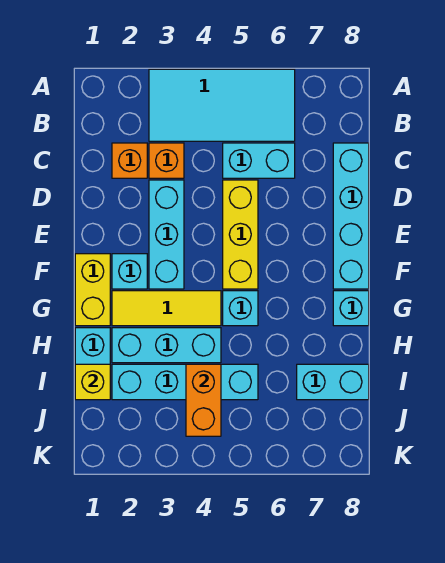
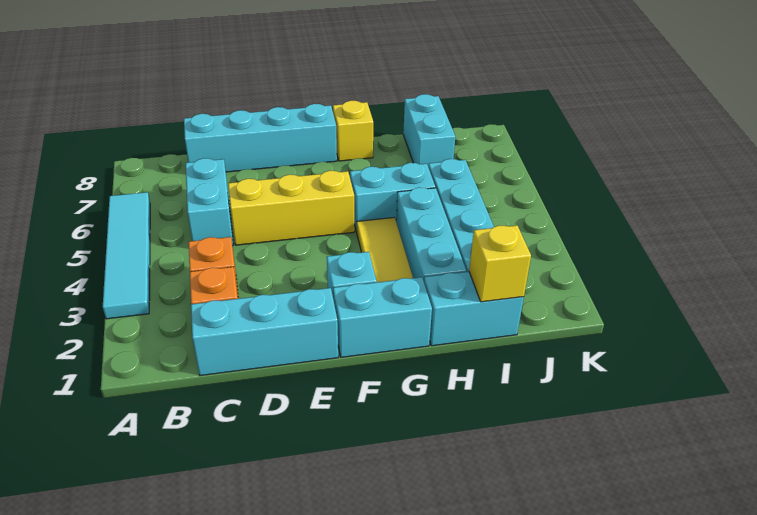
cyan tile A3:B6 level 1 -> cyan tile A3:A6 level 1
cyan brick D3:F3 level 1 -> cyan brick C1:E1 level 1
yellow brick F1:G1 level 1 -> cyan brick F1:G1 level 1
cyan brick G5 level 1 -> cyan brick G5:H5 level 1
cyan brick G8 level 1 -> yellow brick G8 level 1
orange brick I4:J4 level 2 -> none

